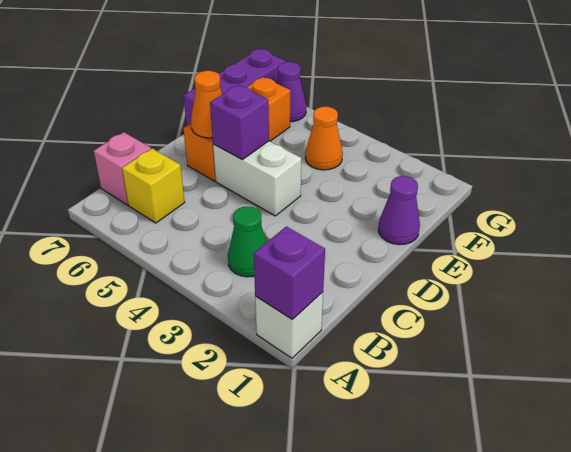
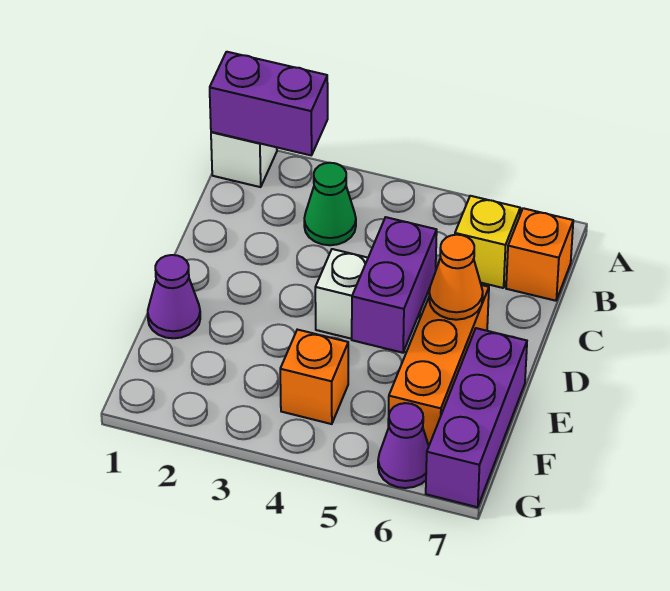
purple brick A1 level 2 -> purple brick A1:A2 level 2
pink brick B7 level 1 -> orange brick B7 level 1
purple brick D5 level 2 -> purple brick D5:E5 level 2
orange cone F4 level 1 -> orange brick F4 level 1

